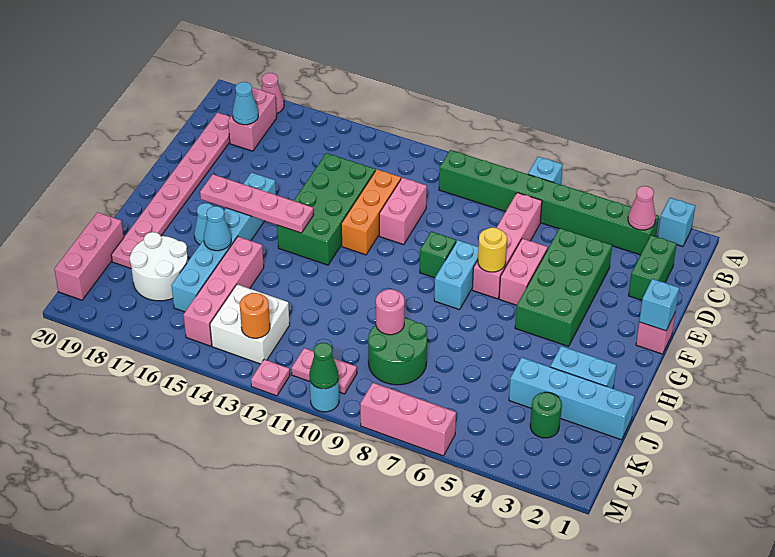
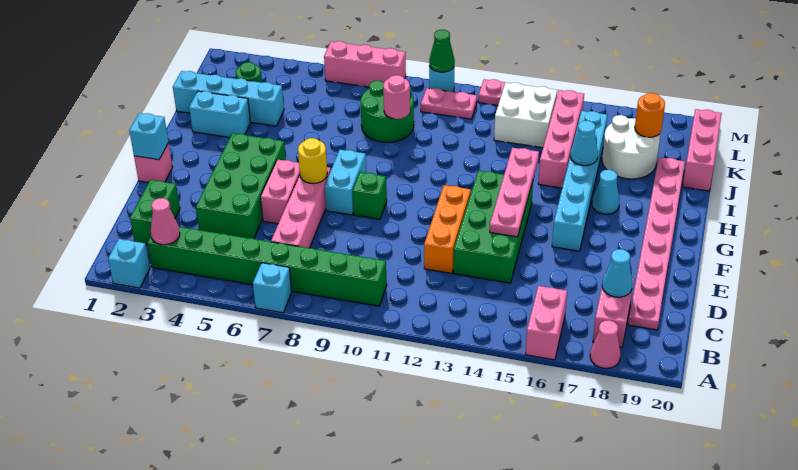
pink brick D11:E11 level 1 -> pink brick A16:B16 level 1
pink plate G14:G17 level 2 -> pink plate E14:H14 level 2
orange round brick L13 level 2 -> orange round brick K18 level 2

